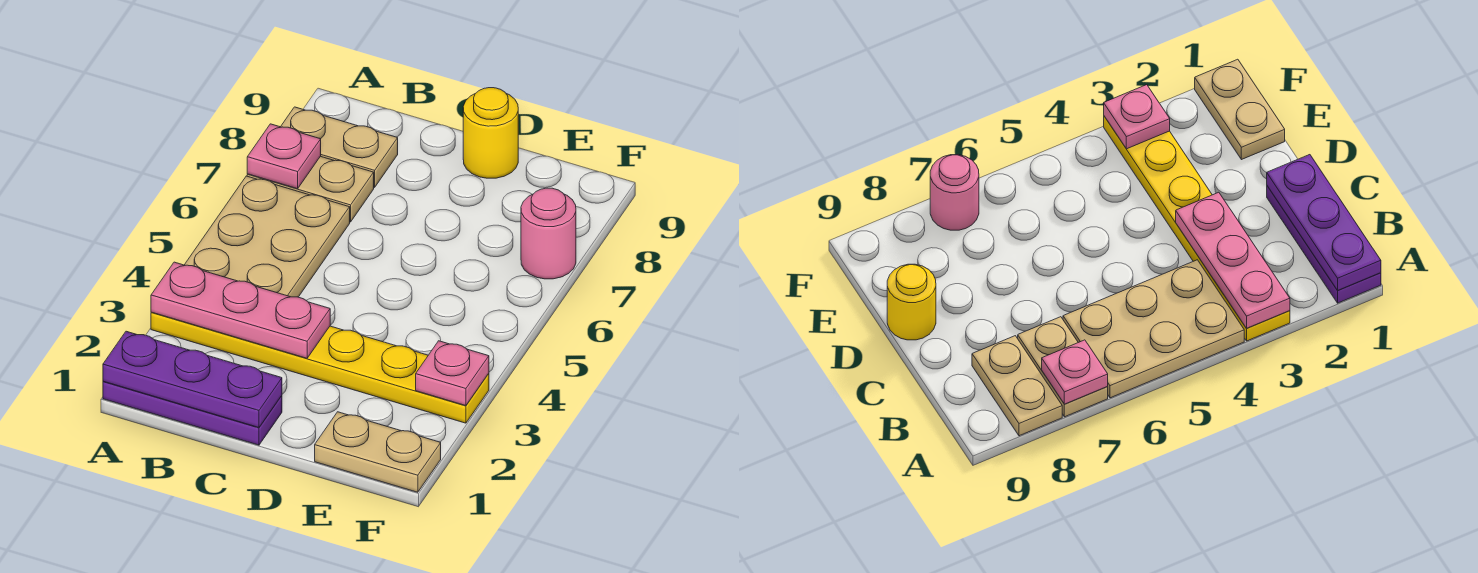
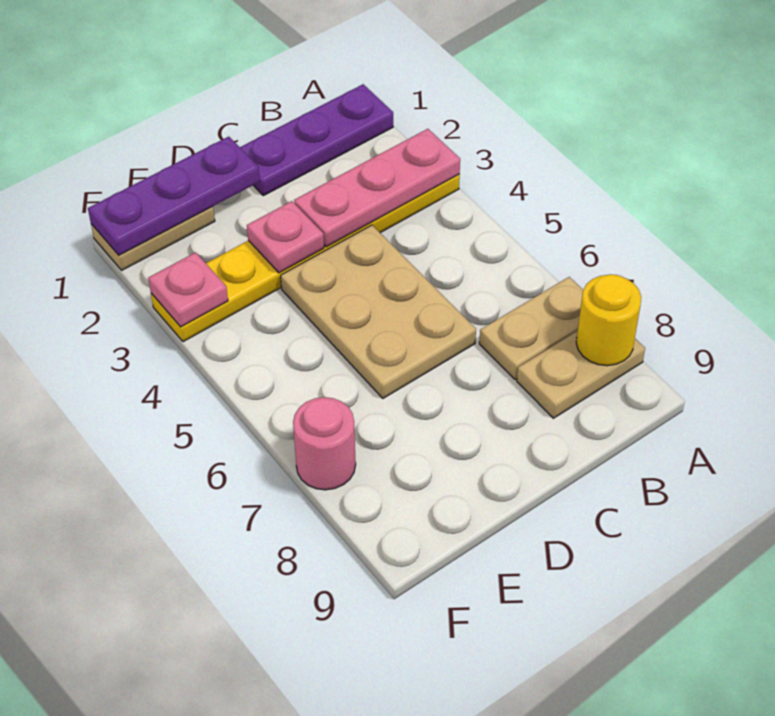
purple plate A1:C1 level 2 -> purple plate D1:F1 level 2
tan plate A4:B6 level 1 -> tan plate C4:D6 level 1
pink plate A7 level 2 -> pink plate D3 level 2
yellow round brick D9 level 1 -> yellow round brick A8 level 2

